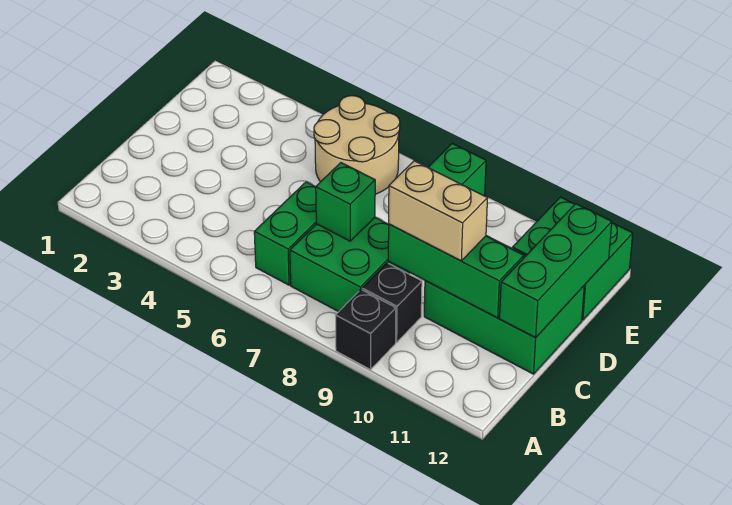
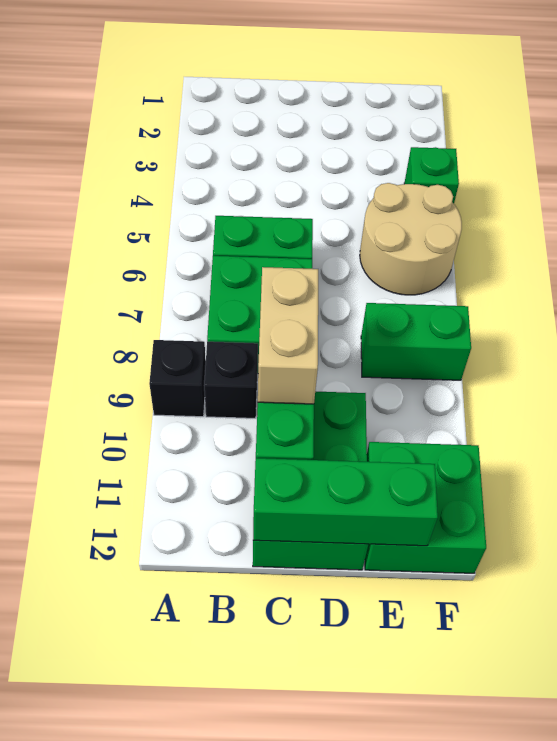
green brick C7 level 2 -> green brick F4 level 1

